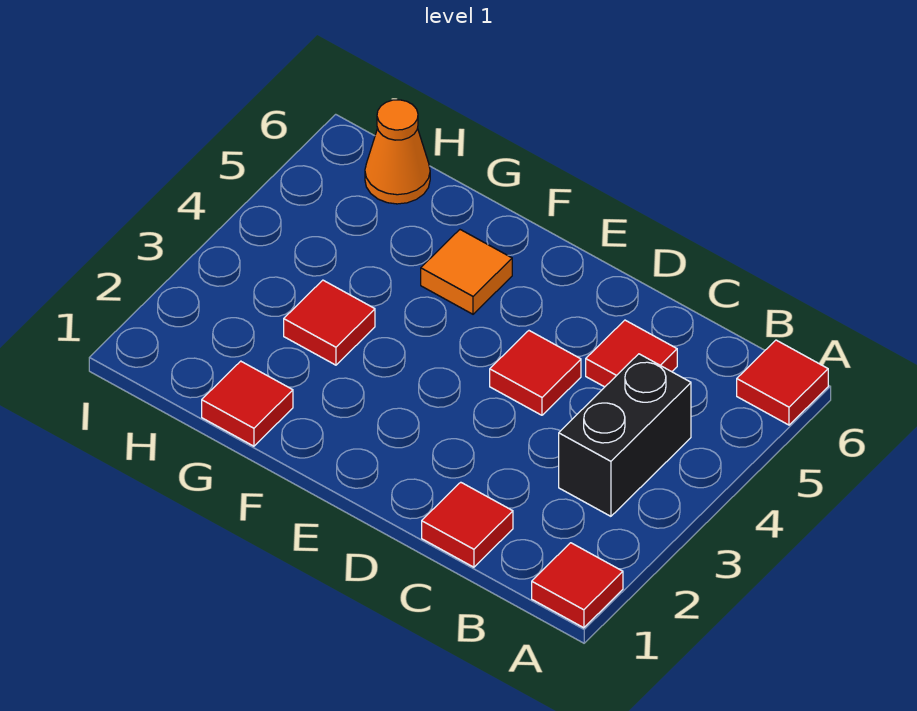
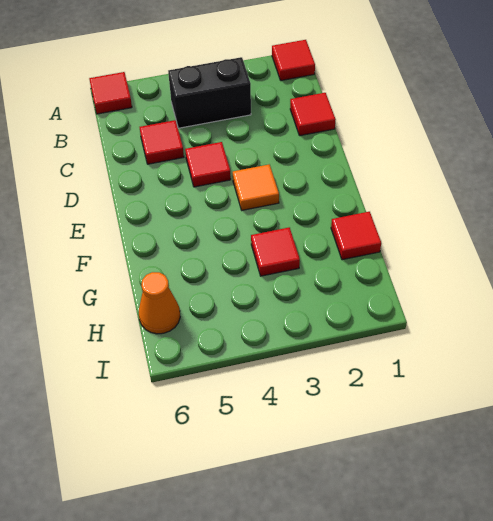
orange tile F5 level 1 -> orange tile E3 level 1

